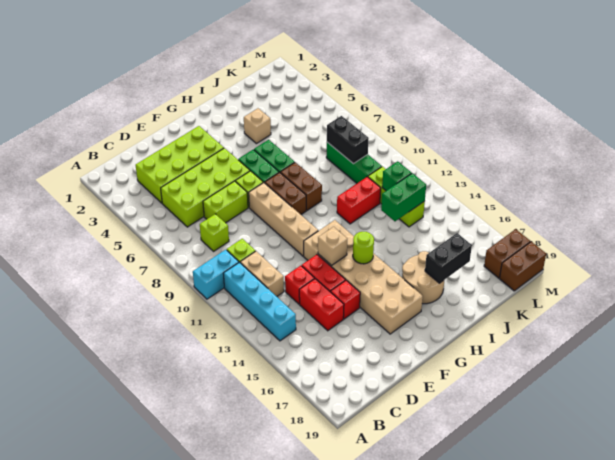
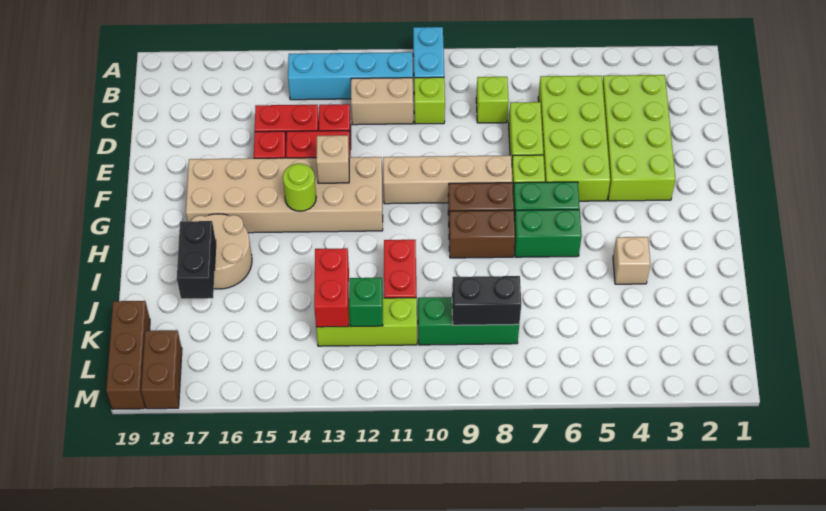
green brick J13:K13 level 2 -> red brick J13:K13 level 2
brown brick L19:M19 level 1 -> brown brick K19:M19 level 1

